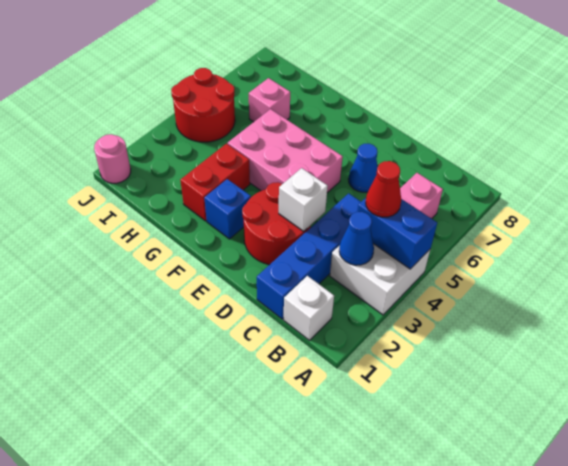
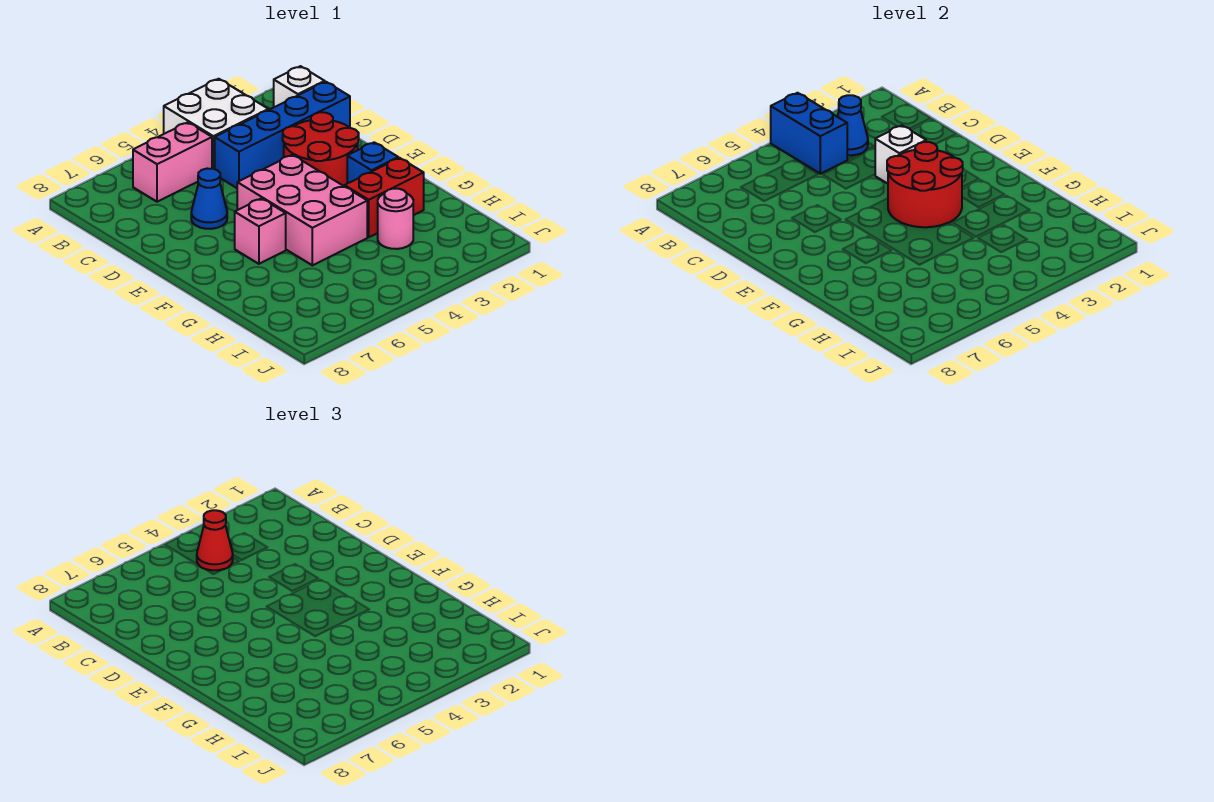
pink brick H6 level 1 -> pink brick F6 level 1
red round brick I4:J5 level 1 -> red round brick E3:F4 level 2
pink round brick J1 level 1 -> pink round brick H3 level 1

